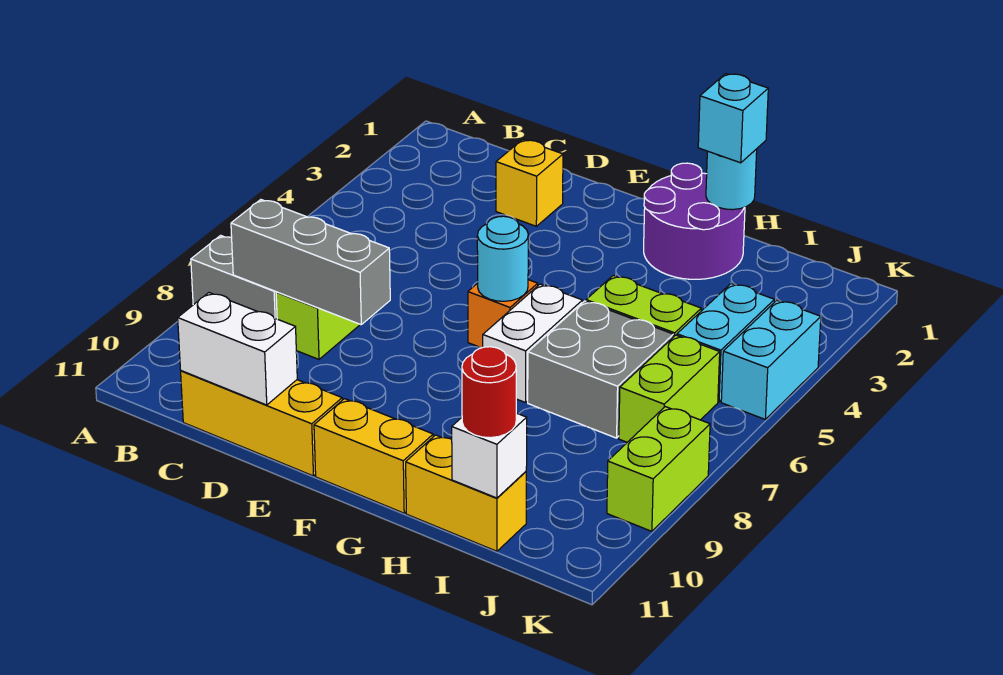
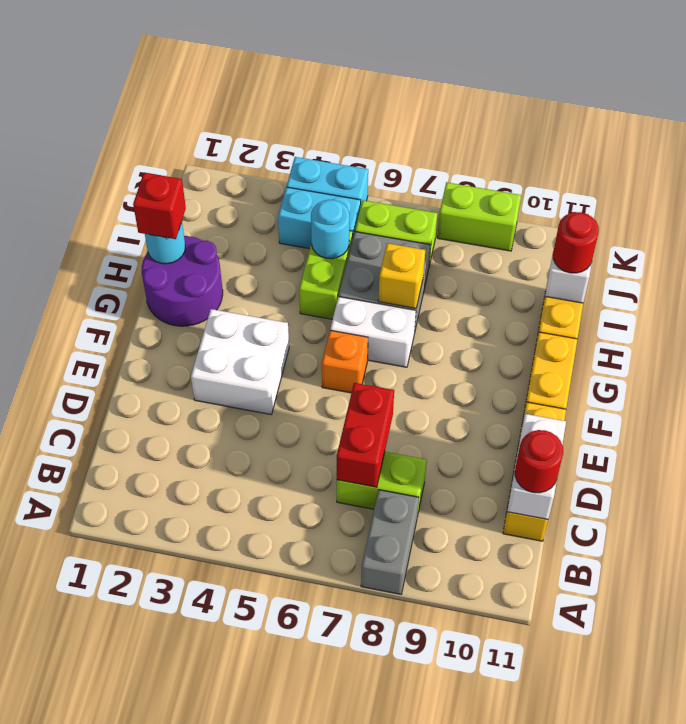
grey brick B8:D8 level 2 -> none
none -> red brick C7:D7 level 2
none -> red round brick C11 level 3
yellow brick D2 level 1 -> yellow brick H7 level 2
none -> white brick E3:F4 level 1
cyan round brick F6 level 2 -> cyan round brick I5 level 2
cyan brick H1 level 3 -> red brick H1 level 3

